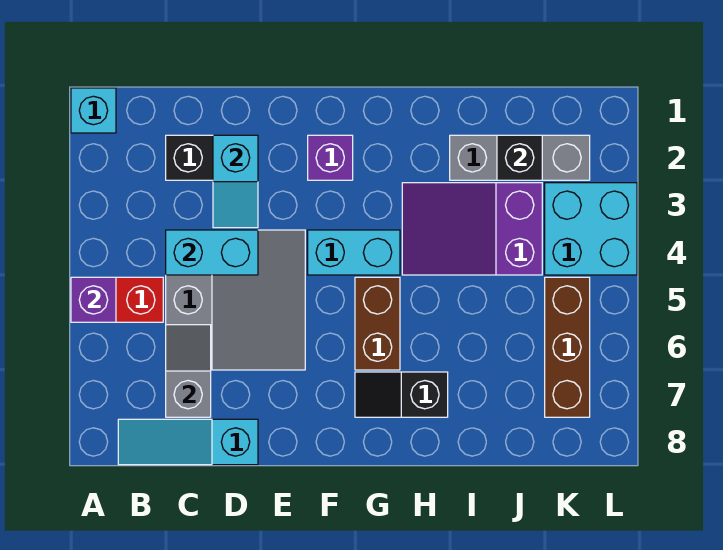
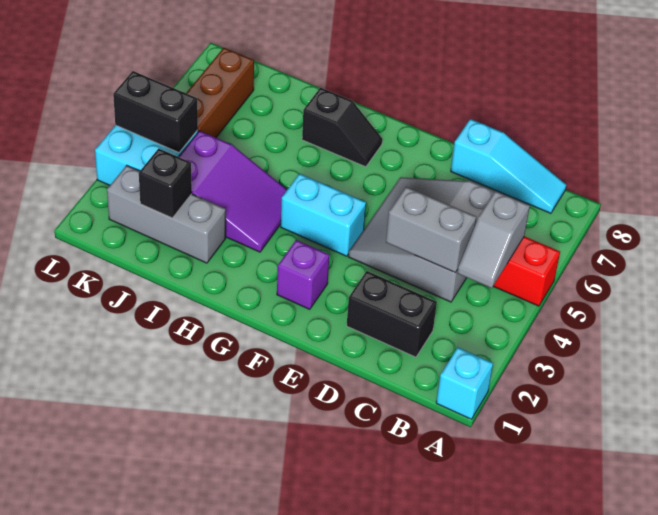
purple brick A5 level 2 -> none
cyan brick C4:D4 level 2 -> grey brick C4:D4 level 2
grey slope C6:C7 level 2 top 7 -> grey slope B4:B5 level 2 top 5
cyan slope D2:D3 level 2 top 2 -> none
brown brick G5:G6 level 1 -> none
none -> black brick K4:L4 level 2

